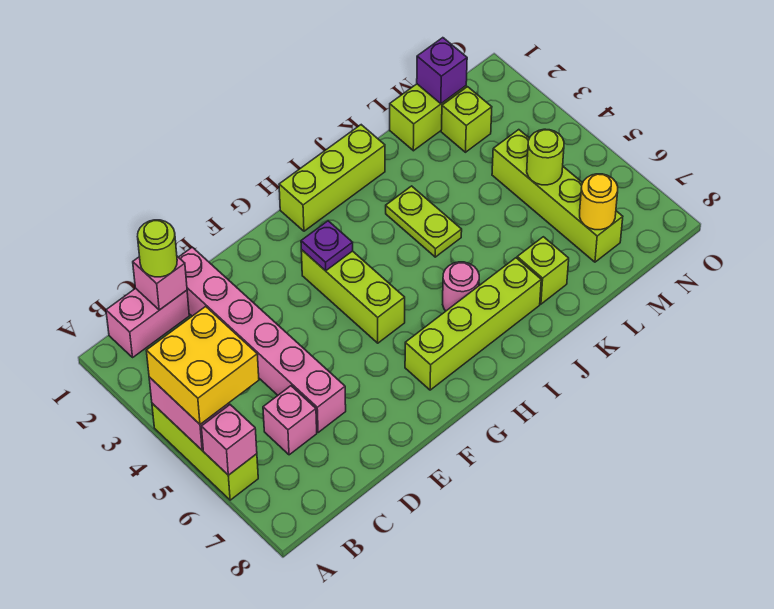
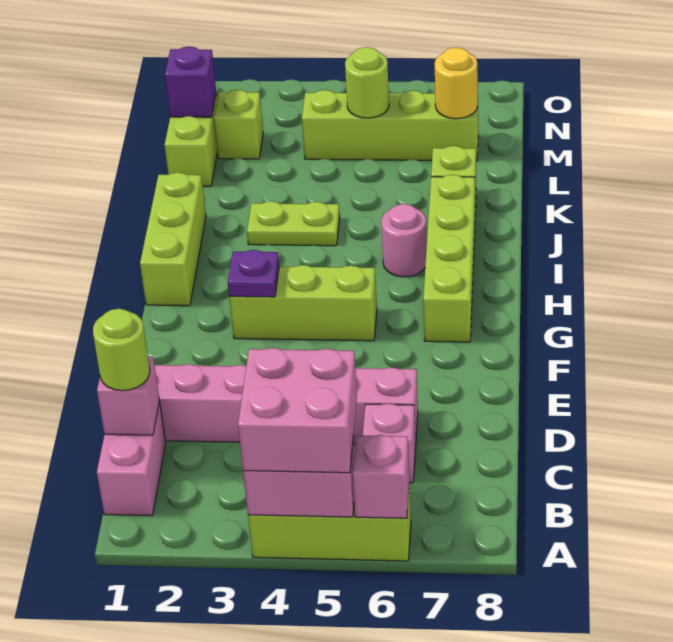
yellow brick A4:B5 level 3 -> pink brick A4:B5 level 3

